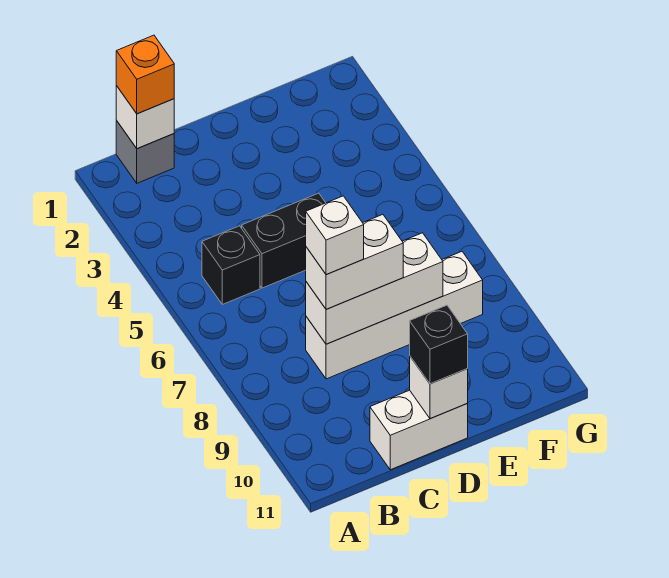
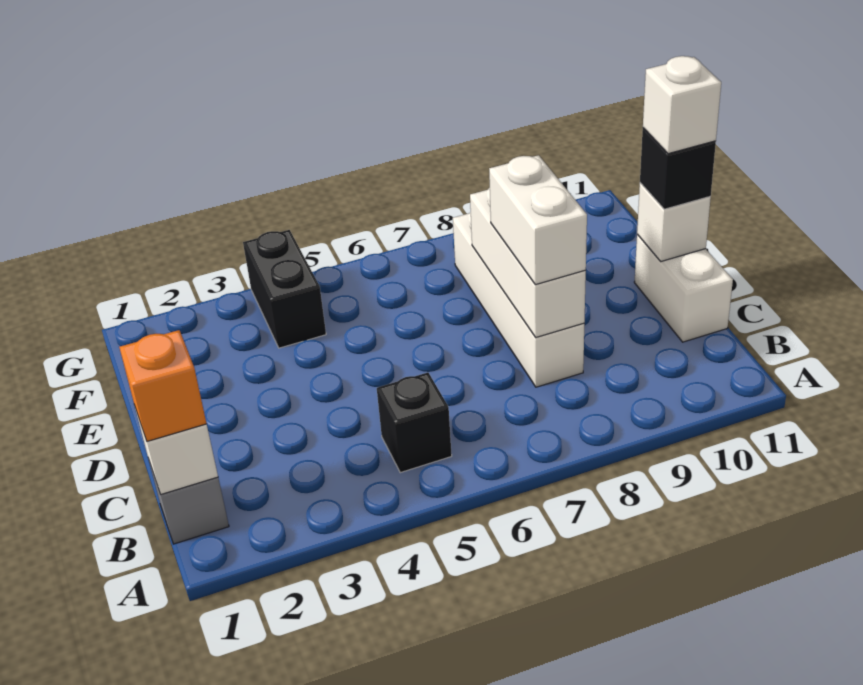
black brick C5:D5 level 1 -> black brick F4:G4 level 1
white brick C8 level 4 -> white brick D11 level 4

